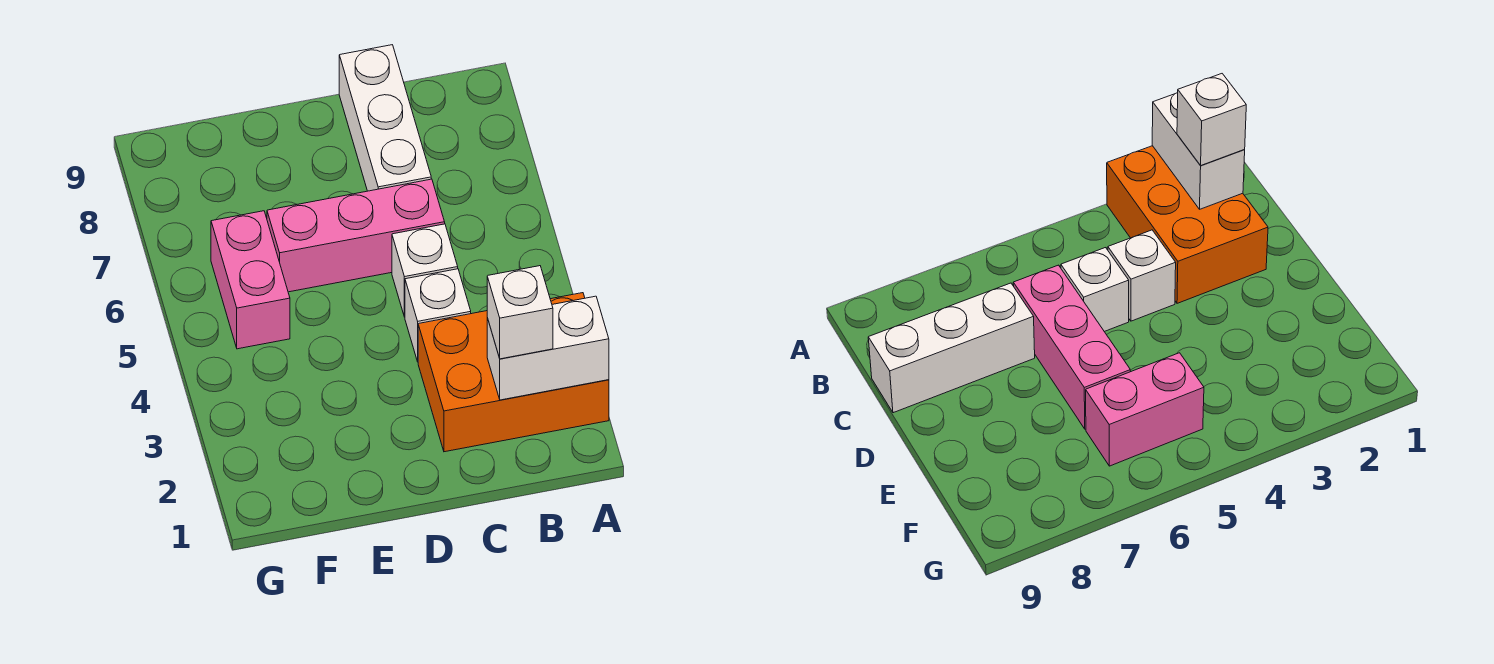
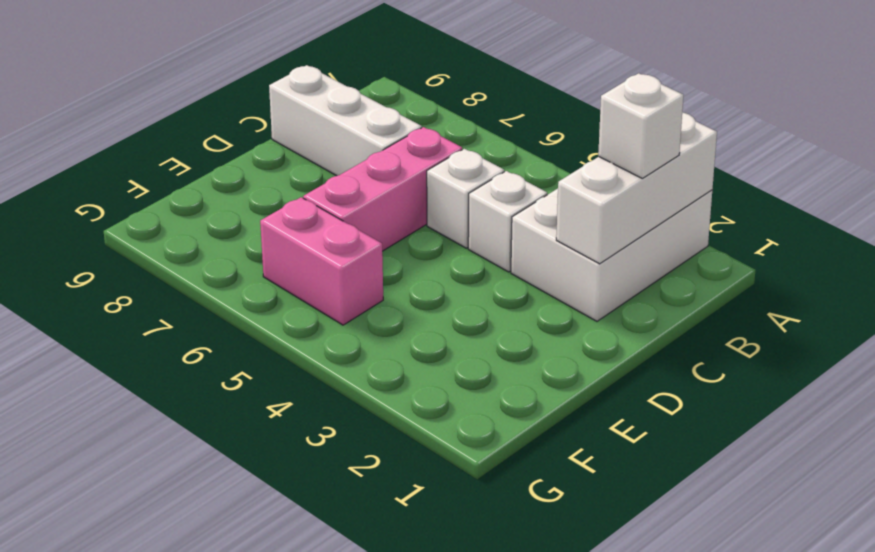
orange brick A2:C3 level 1 -> white brick A2:C3 level 1
white brick A2:B2 level 2 -> white brick A2:C2 level 2

